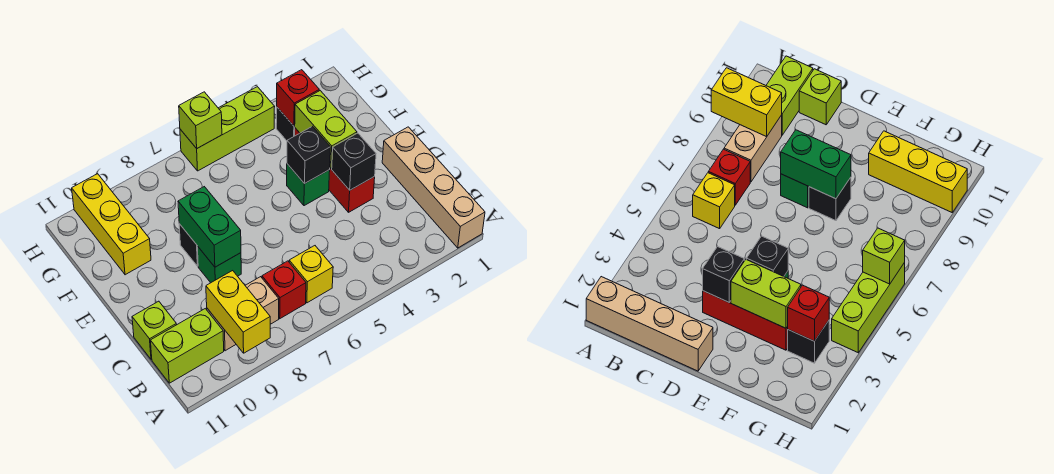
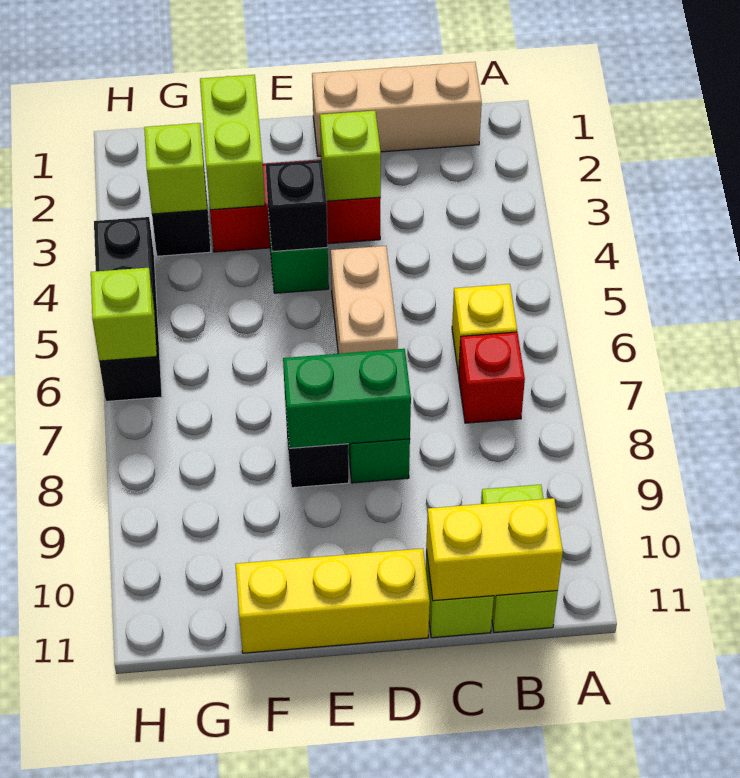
tan brick A1:D1 level 1 -> tan brick B1:D1 level 1
yellow brick A9:B9 level 2 -> yellow brick B11:C11 level 2
tan brick B8:B9 level 1 -> tan brick D5:D6 level 1
black brick D3 level 2 -> lime brick D3 level 2
lime brick E3:F3 level 2 -> lime brick F2:F3 level 2
yellow brick F10:H10 level 1 -> yellow brick D11:F11 level 1
red brick G3 level 2 -> lime brick G3 level 2
lime brick H4:H6 level 1 -> black brick H4:H6 level 1

